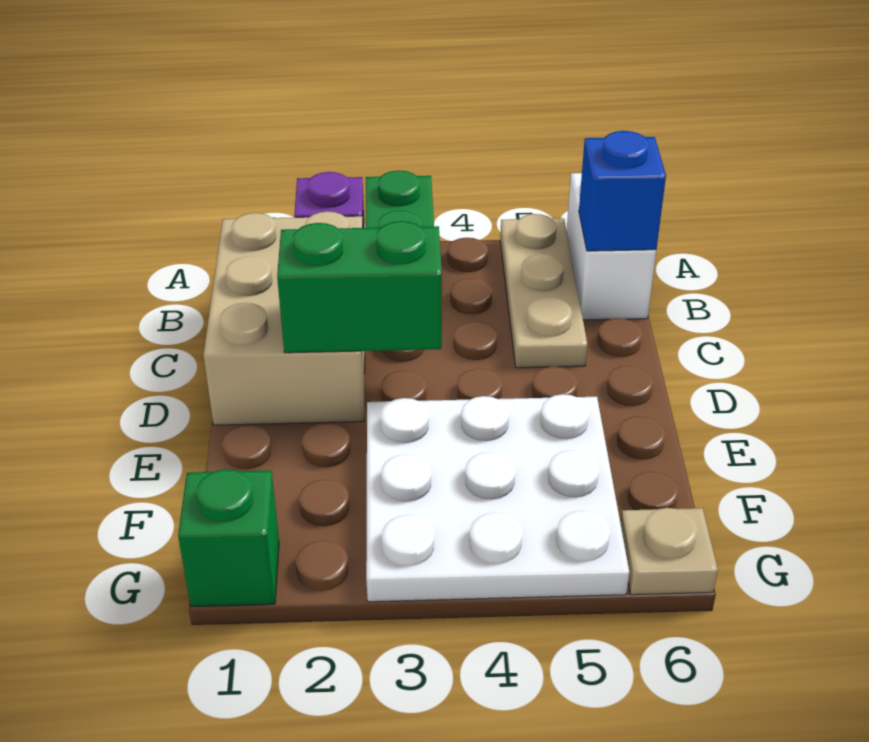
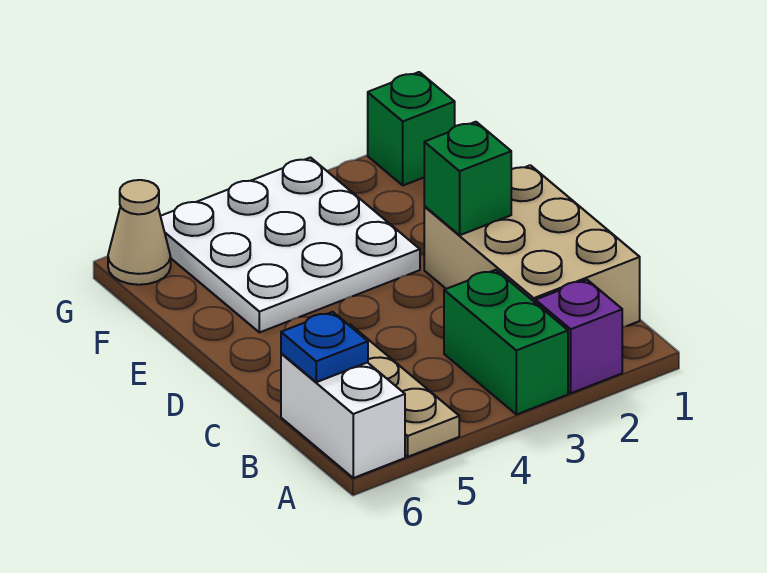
blue brick B6 level 2 -> blue plate B6 level 2
green brick D2:D3 level 2 -> green brick D2 level 2
tan plate G6 level 1 -> tan cone G6 level 1

